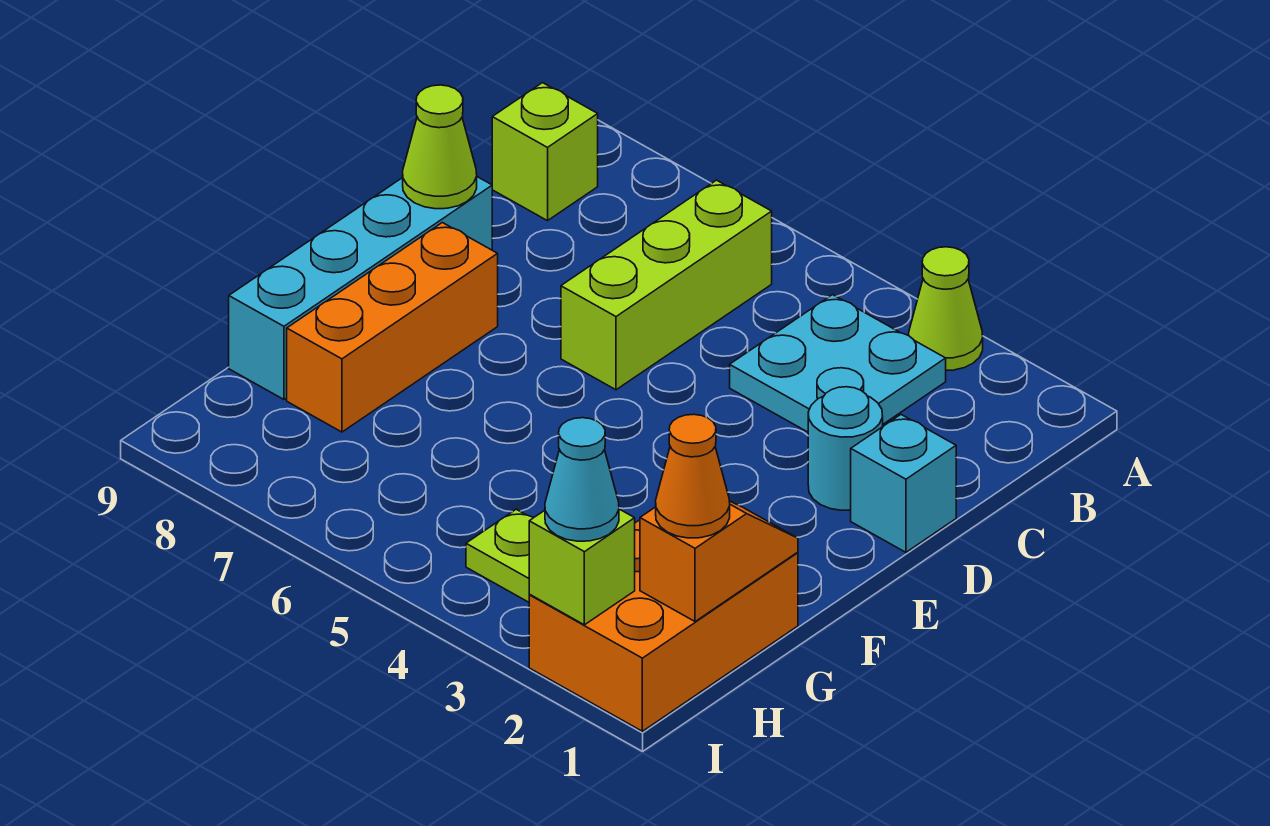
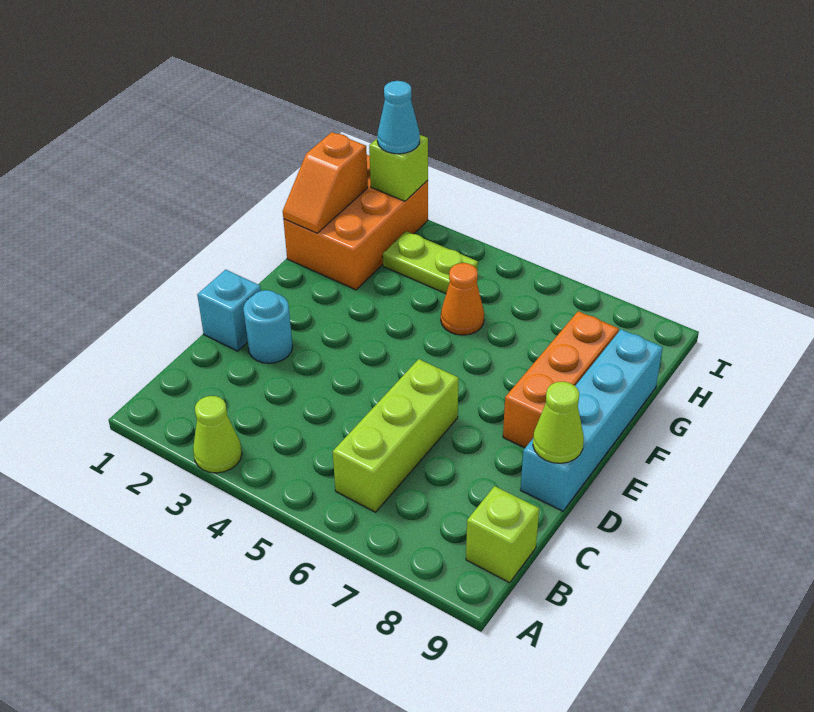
cyan plate B3:C4 level 1 -> none
orange cone H1 level 3 -> orange cone G5 level 1

